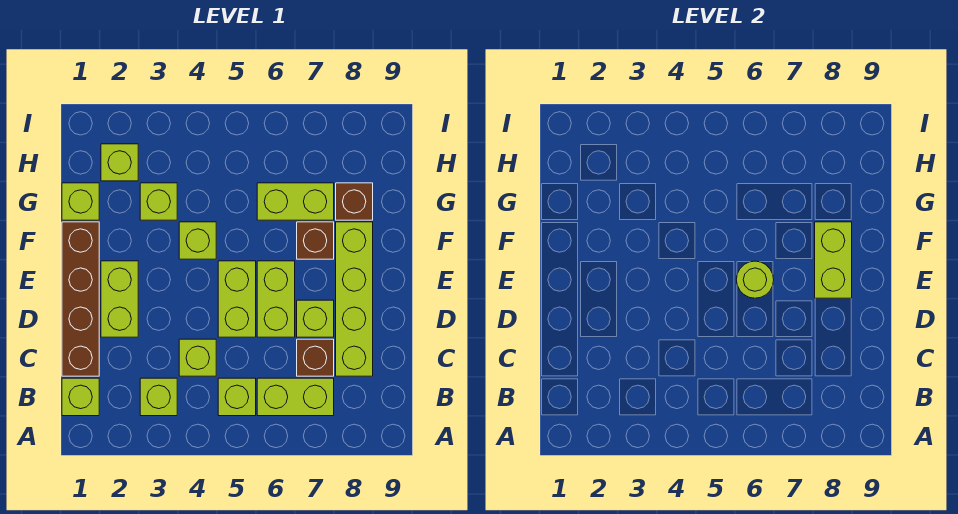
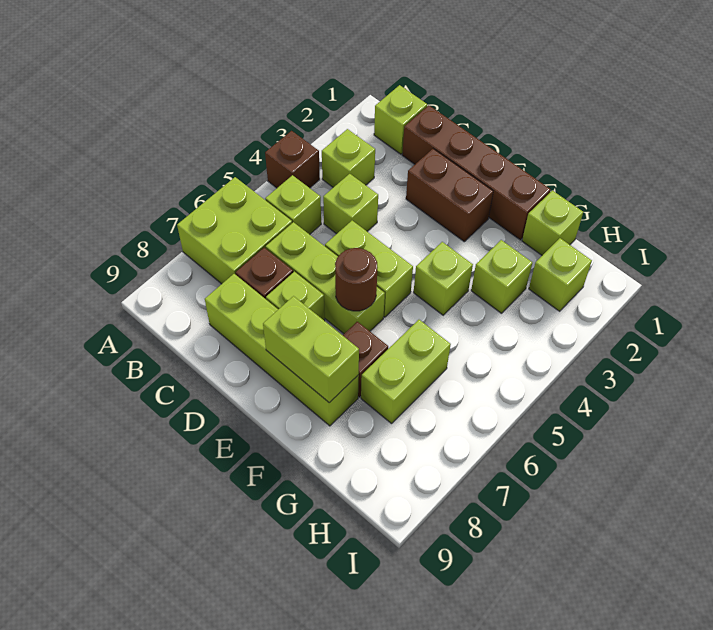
lime brick B6:B7 level 1 -> lime brick A6:B7 level 1
lime brick D2:E2 level 1 -> brown brick D2:E2 level 1
lime brick D6:E6 level 1 -> lime brick C6:E6 level 1
lime round brick E6 level 2 -> brown round brick E6 level 2
brown brick G8 level 1 -> brown brick A4 level 1

